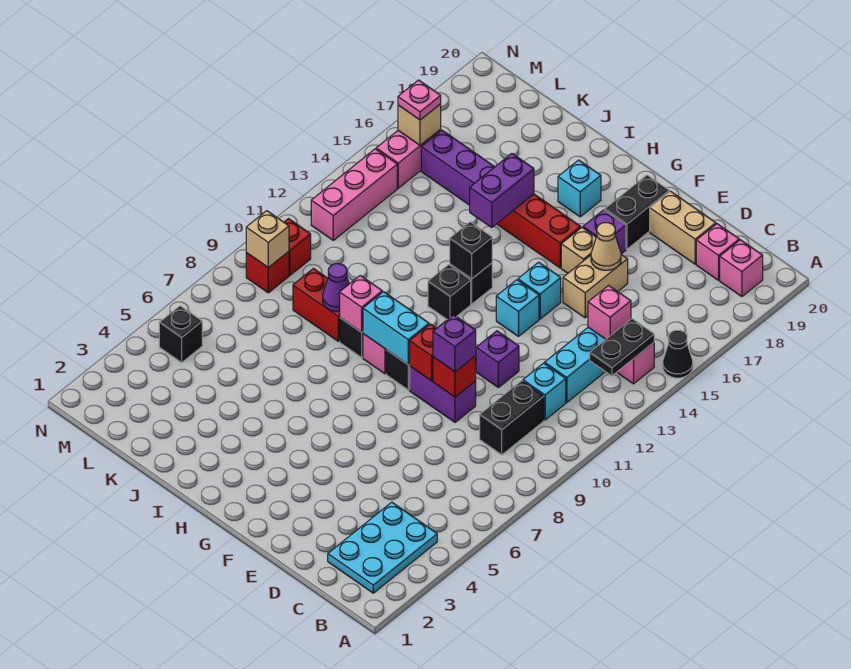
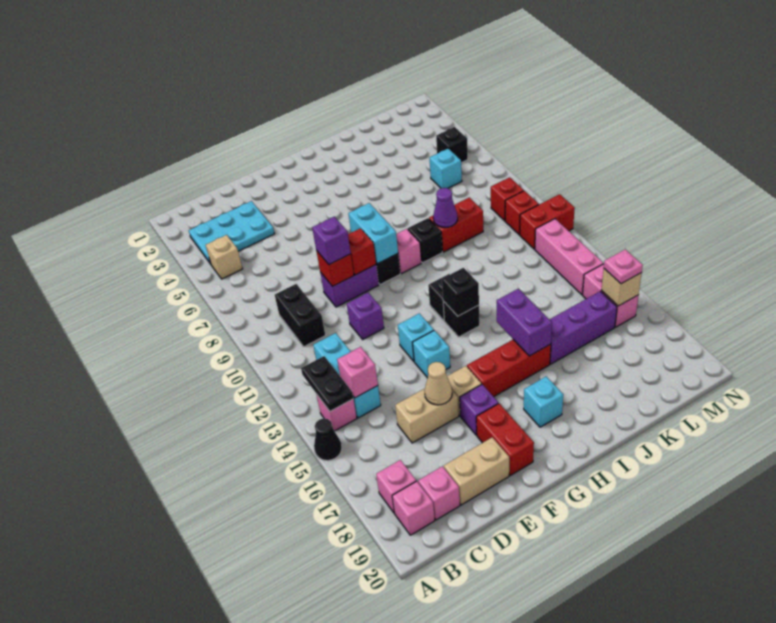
cyan plate B2:C4 level 1 -> cyan plate B3:D4 level 1
cyan brick C11 level 1 -> cyan brick L6 level 1
tan brick E15:E16 level 1 -> tan brick D16:E16 level 1
black brick F18:F19 level 1 -> red brick F18:F19 level 1
cyan brick G9:H9 level 2 -> cyan brick G8:G9 level 2
pink brick I9 level 2 -> pink brick B18 level 1
tan brick M9 level 2 -> tan brick B5 level 1
none -> red brick M11:N11 level 1

